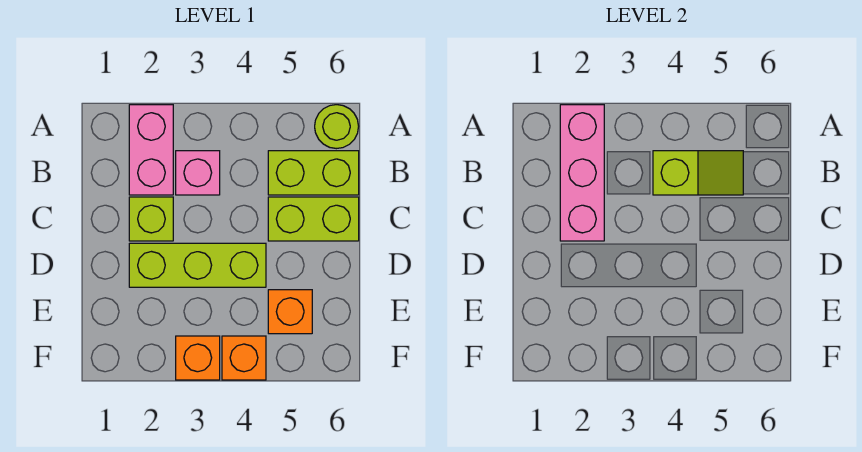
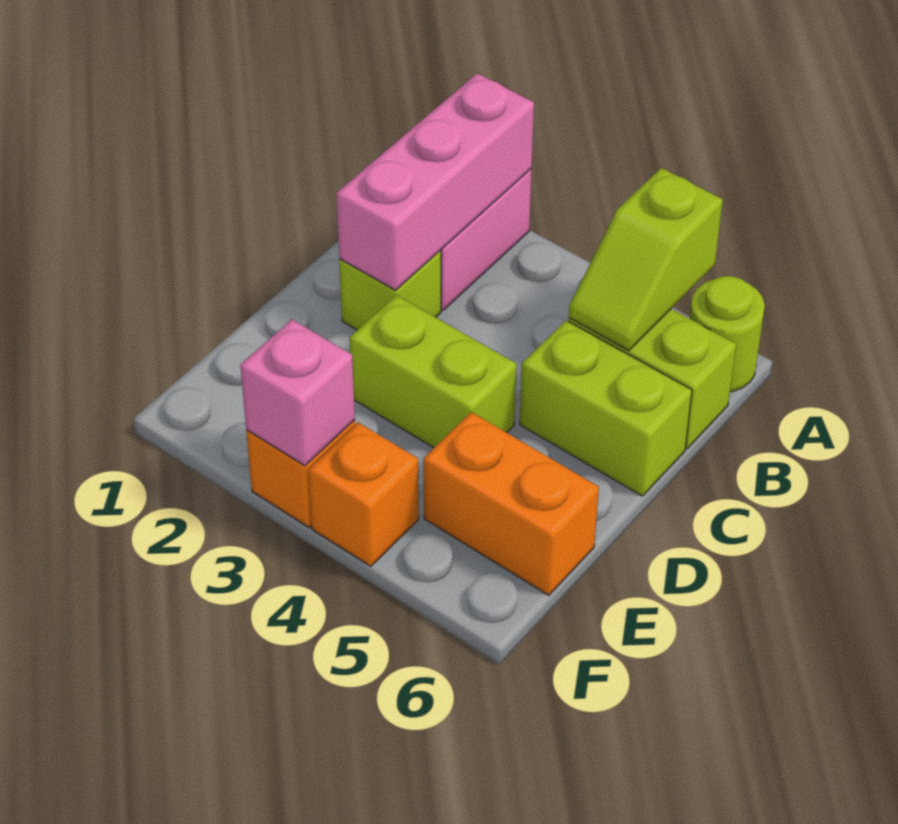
pink brick B3 level 1 -> pink brick F3 level 2
lime slope B4:B5 level 2 top 4 -> lime slope A5:B5 level 2 top A
lime brick D2:D4 level 1 -> lime brick D3:D4 level 1
orange brick E5 level 1 -> orange brick E5:E6 level 1

